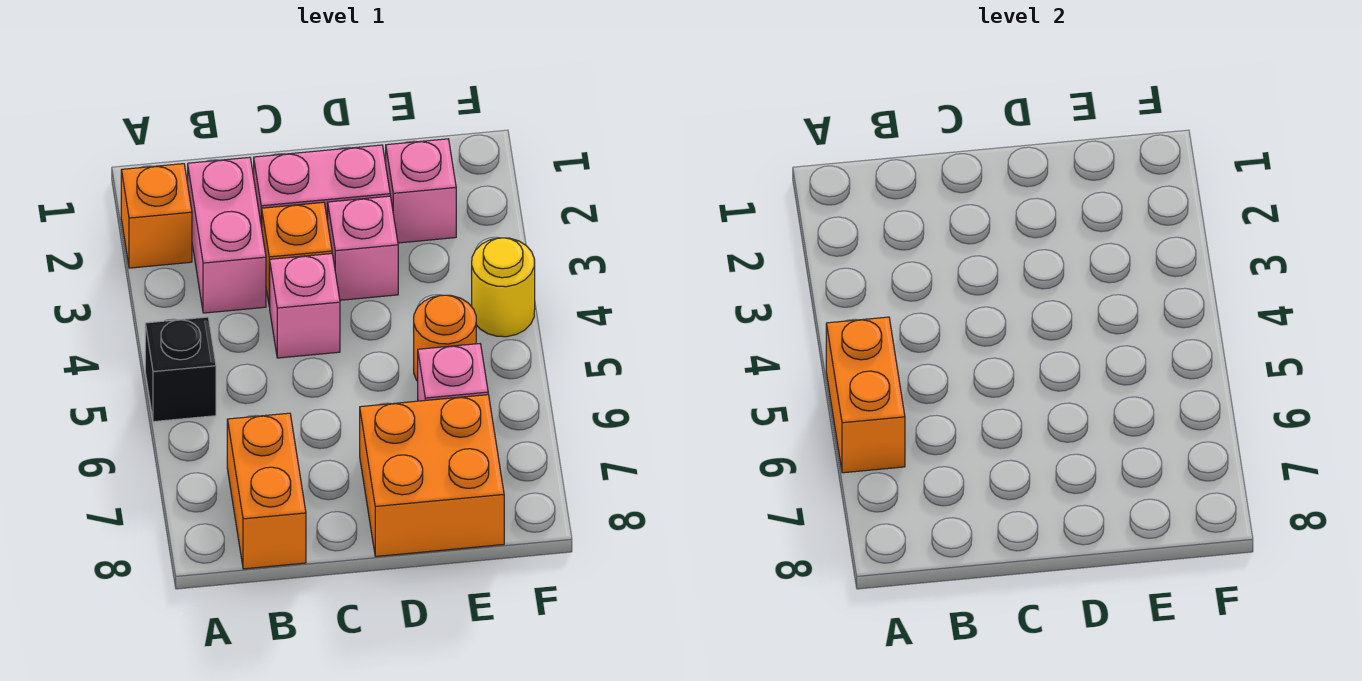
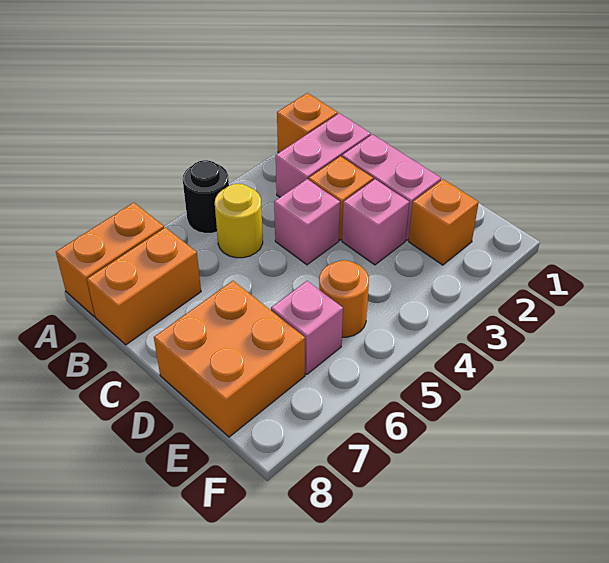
black brick A5 level 1 -> black round brick A5 level 1
orange brick A5:A6 level 2 -> orange brick A7:A8 level 1
pink brick E2 level 1 -> orange brick E2 level 1
yellow round brick F4 level 1 -> yellow round brick B5 level 1

